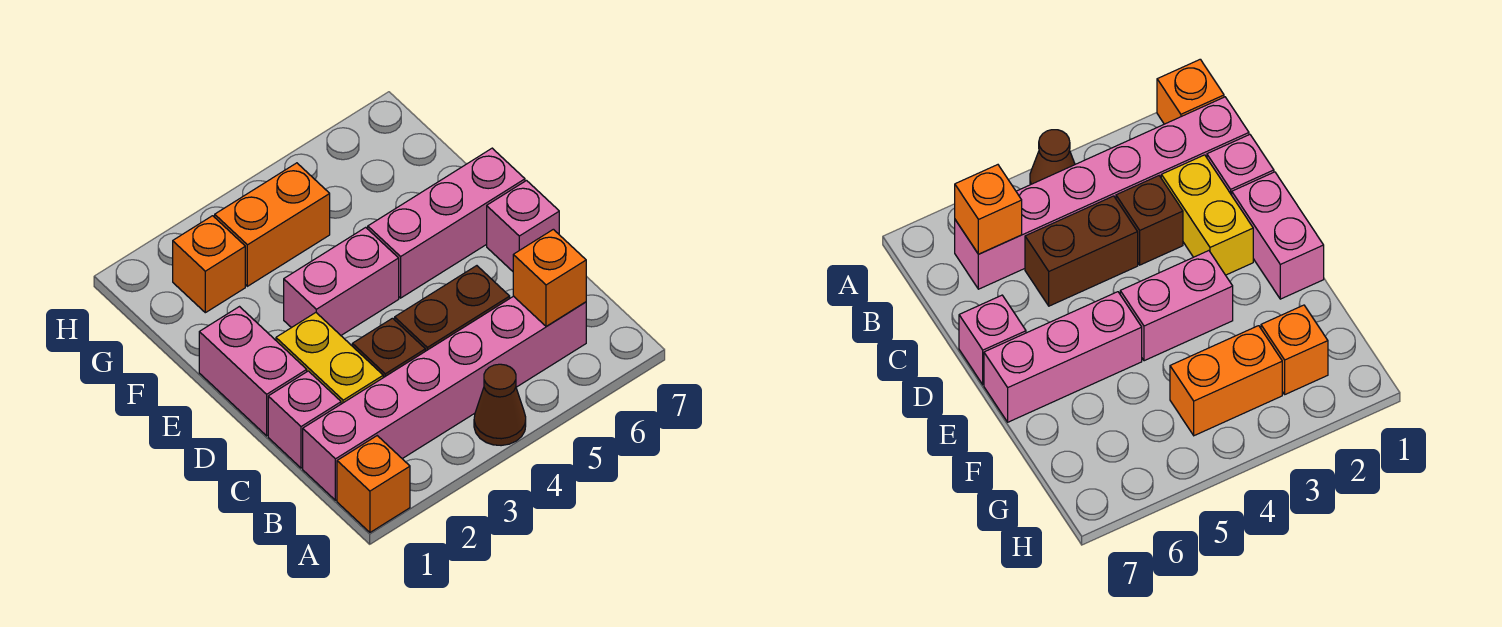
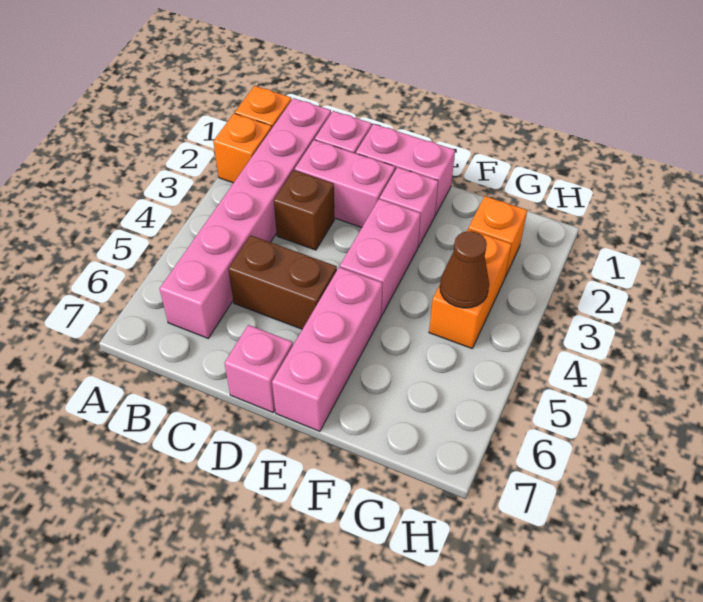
brown cone A4 level 1 -> brown cone G4 level 2
orange brick B6 level 2 -> orange brick A2 level 1
yellow brick C2:D2 level 1 -> pink brick C2:D2 level 1
brown brick C4:C5 level 1 -> brown brick C5:D5 level 1
none -> pink brick E2 level 1

